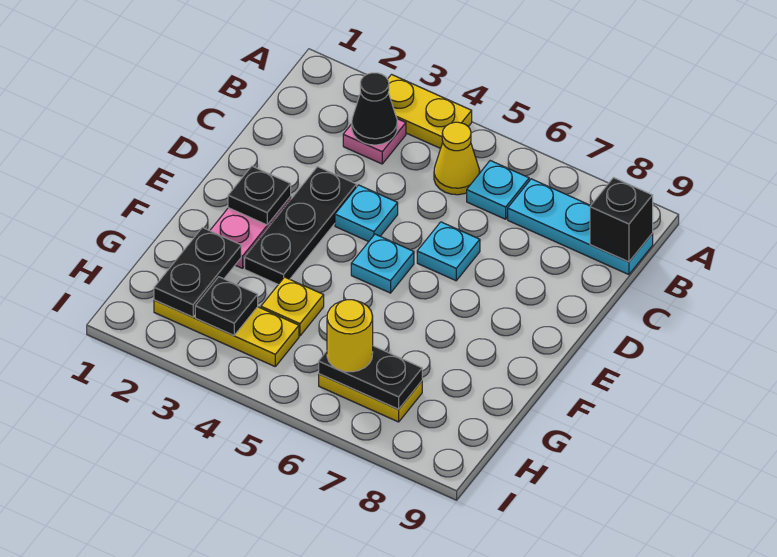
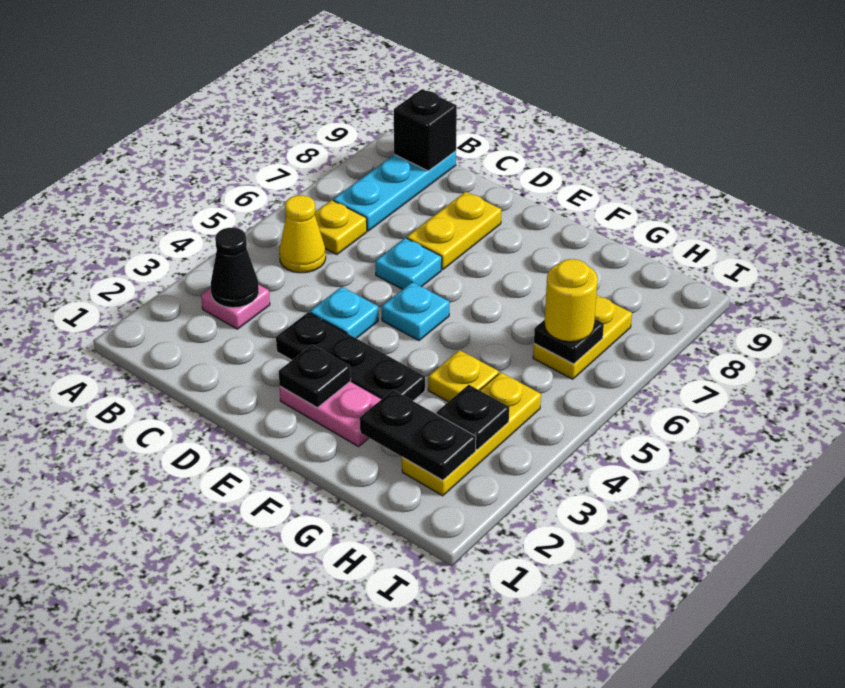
yellow plate A3:A4 level 1 -> yellow plate D7:D8 level 1
cyan plate B6 level 1 -> yellow plate B6 level 1
black plate H6:H7 level 2 -> black plate H6 level 2

